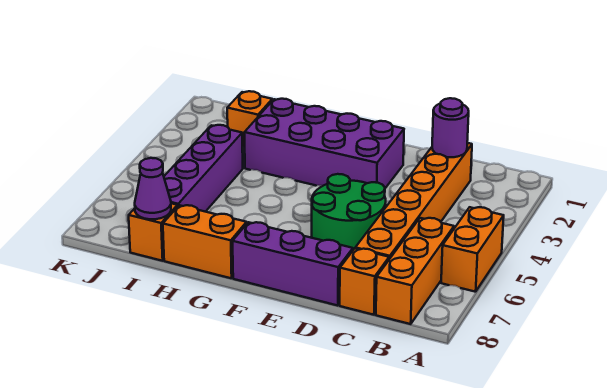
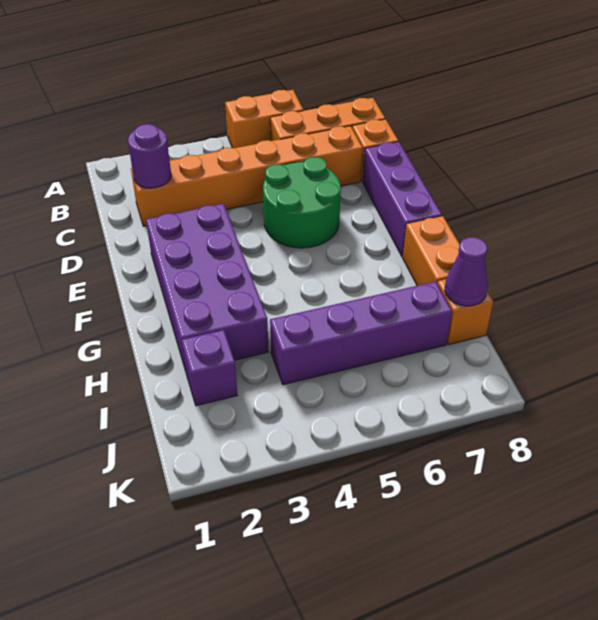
orange brick I2 level 1 -> purple brick I2 level 1

